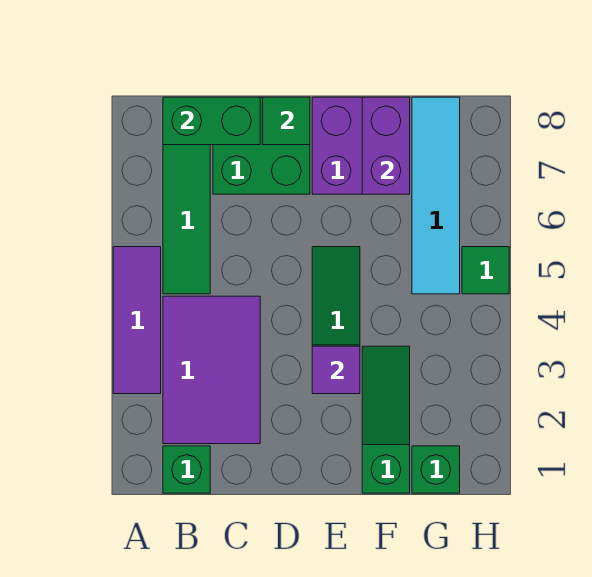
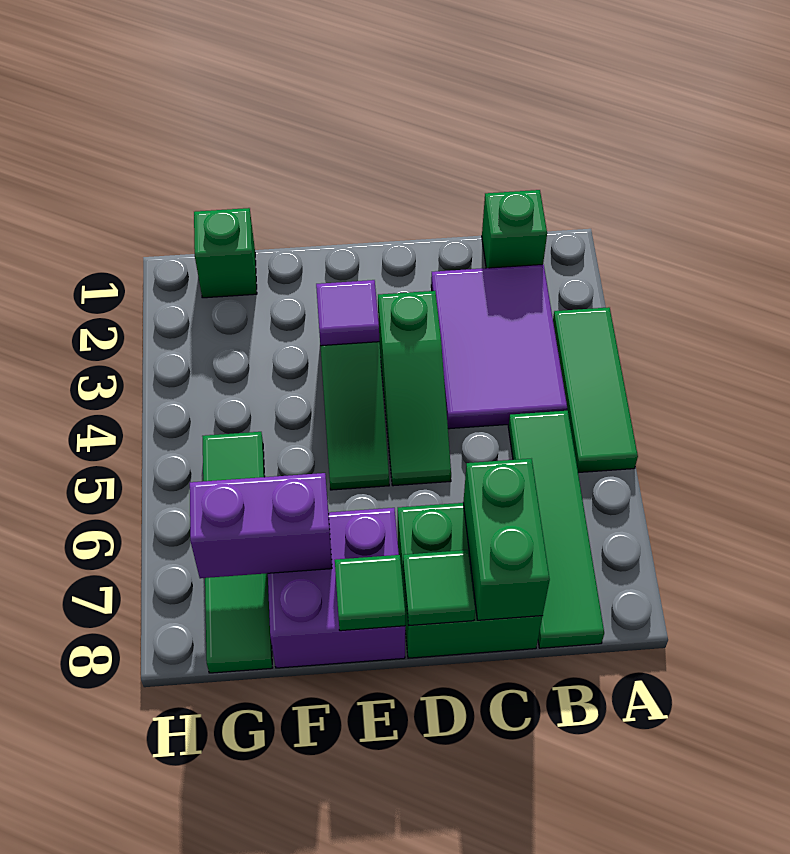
purple tile A3:A5 level 1 -> green tile A3:A5 level 1
green brick B8:C8 level 2 -> green brick C7:C8 level 2
green slope F1:F3 level 1 top 1 -> green slope D3:D5 level 1 top 3
purple brick F7:F8 level 2 -> purple brick F7:G7 level 2
cyan tile G5:G8 level 1 -> green tile G5:G8 level 1
green tile H5 level 1 -> green tile E8 level 2

